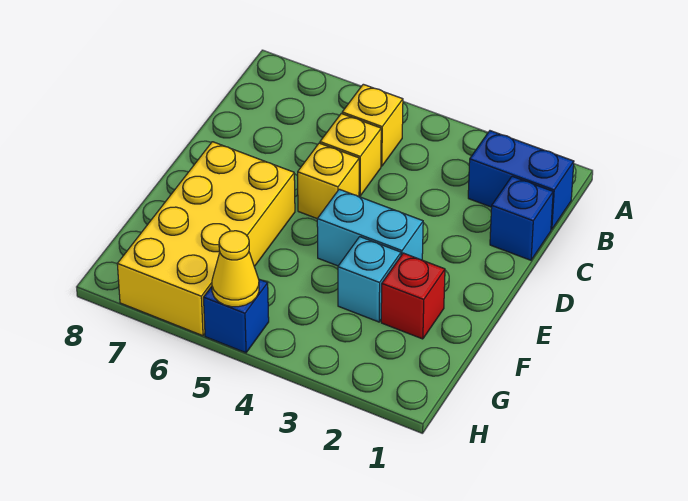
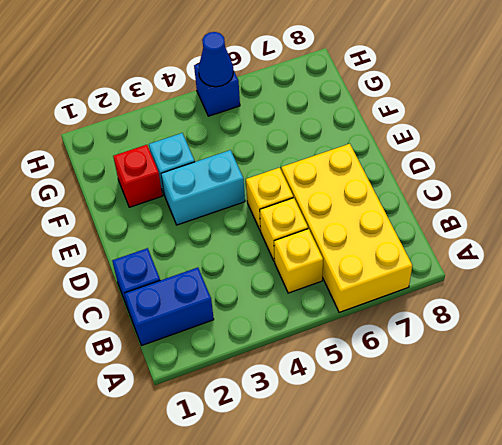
yellow brick E6:H7 level 1 -> yellow brick A6:D7 level 1
yellow cone H5 level 2 -> blue cone H5 level 2

